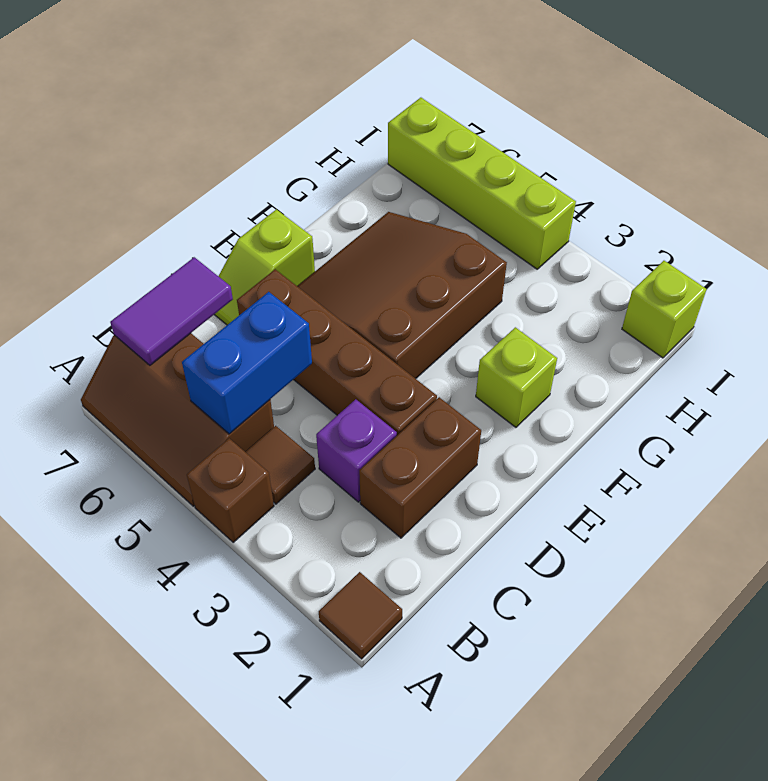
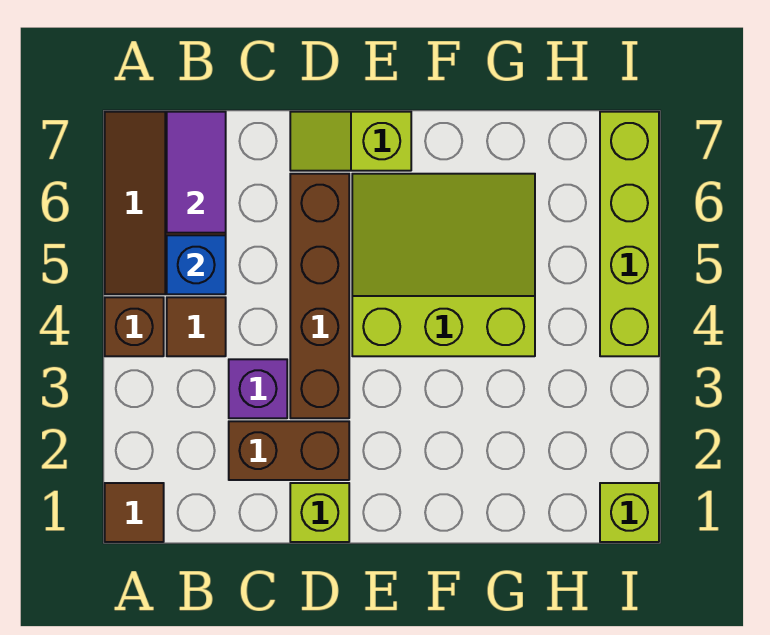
blue brick B5:C5 level 2 -> blue brick B5 level 2
purple tile B7:C7 level 2 -> purple tile B6:B7 level 2
brown slope E4:G6 level 1 top 4 -> lime slope E4:G6 level 1 top 4
lime brick F2 level 1 -> lime brick D1 level 1

